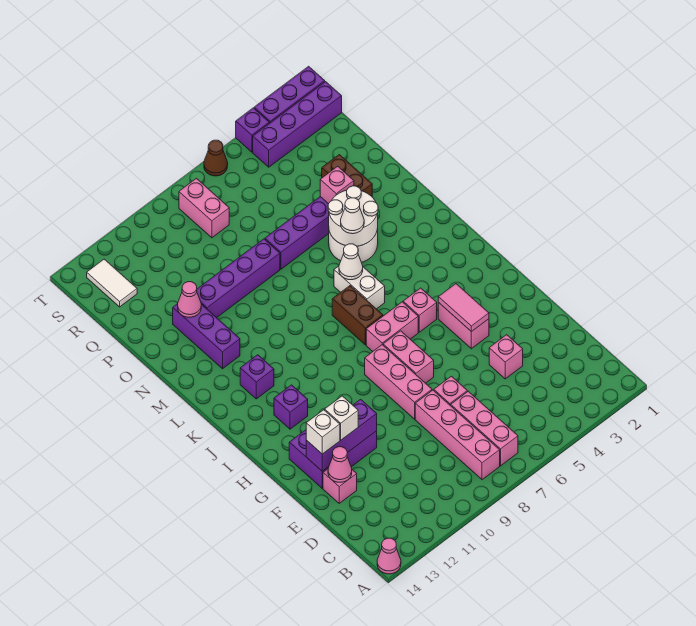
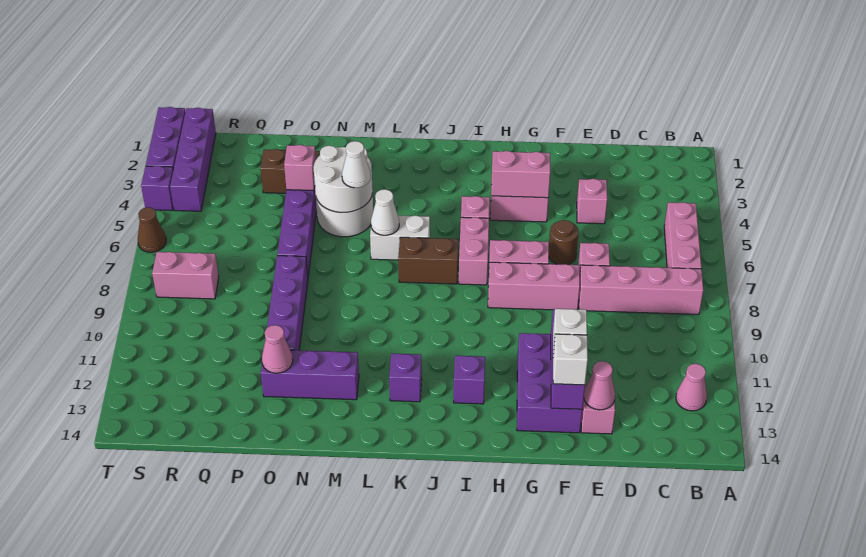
pink cone A14 level 1 -> pink cone B12 level 1
pink brick B7:D7 level 1 -> pink brick B5:B7 level 1
none -> brown round brick F6 level 1
pink tile G4:H4 level 2 -> pink brick G4:H4 level 2
white tile R13:S13 level 1 -> none

